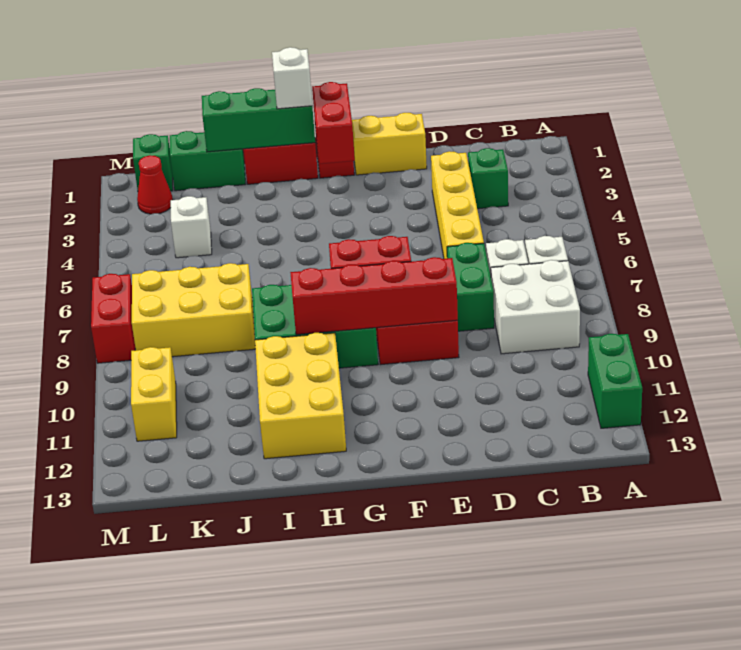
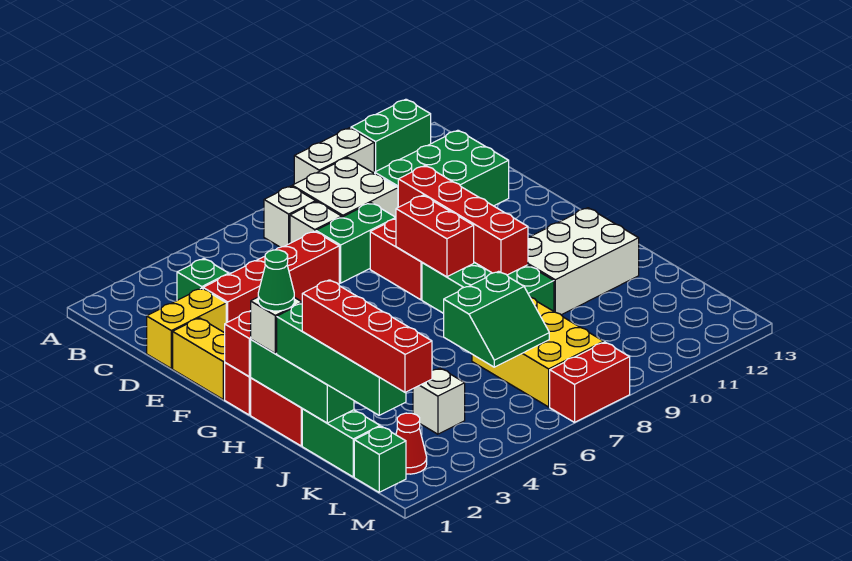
none -> white brick A9:A10 level 1
none -> green brick C10:D12 level 1
yellow brick D3:D6 level 1 -> red brick D3:D6 level 1
none -> green cone H1 level 4
yellow brick H10:I12 level 1 -> white brick H10:I12 level 1
none -> green brick I1:L1 level 3
none -> red brick J1:M1 level 4
none -> green slope J6:K7 level 2 top J
yellow brick L10:L11 level 1 -> yellow brick D1:D2 level 1

